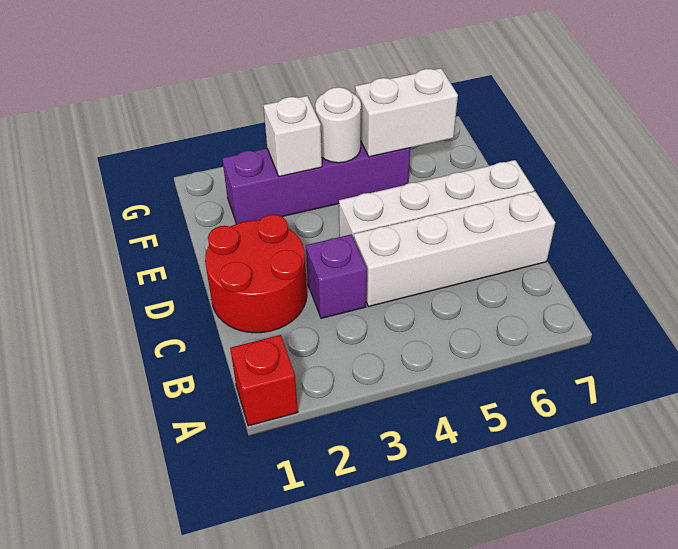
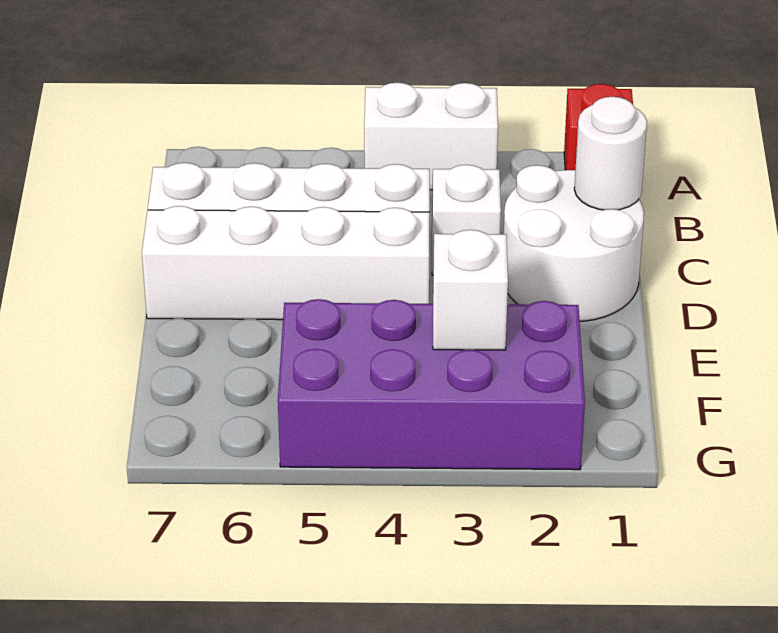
red round brick C1:D2 level 1 -> white round brick C1:D2 level 1
purple brick C3 level 1 -> white brick C3 level 1
purple brick F2:F5 level 1 -> purple brick F2:G5 level 1
white round brick F4 level 2 -> white round brick C1 level 2
white brick F5:F6 level 2 -> white brick A3:A4 level 1

